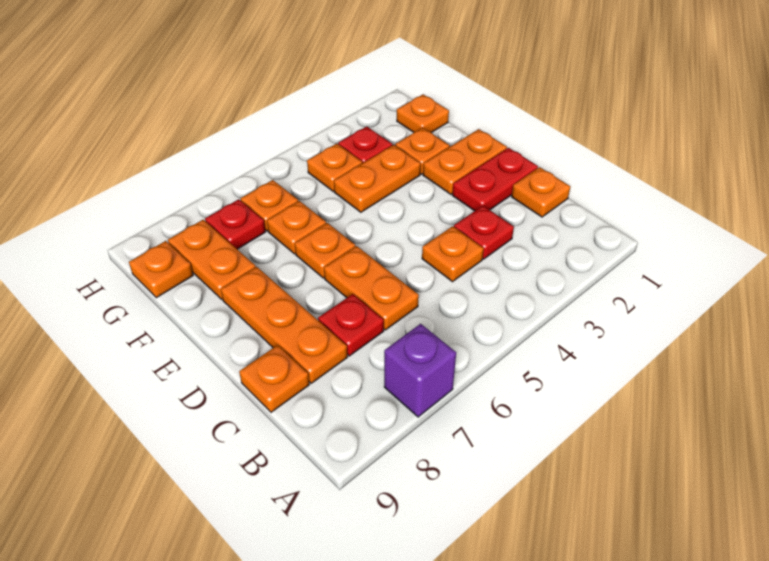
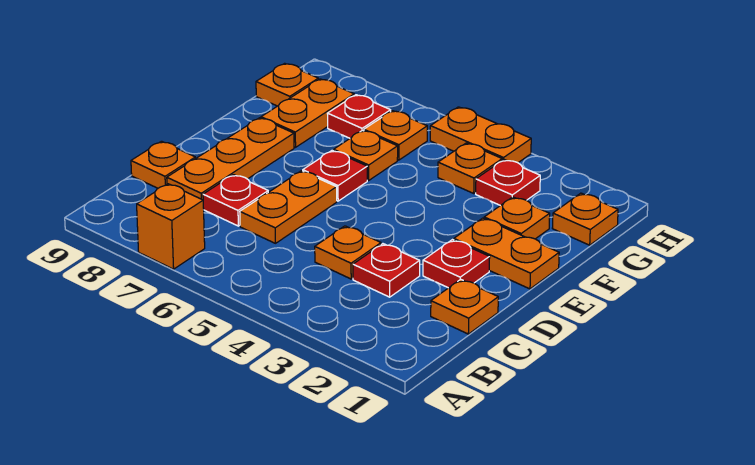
purple brick A7 level 1 -> orange brick A7 level 1
red plate D1:D2 level 1 -> red plate D2 level 1
orange plate E6 level 1 -> red plate E6 level 1
orange plate F3:F4 level 1 -> orange plate H4:H5 level 1

